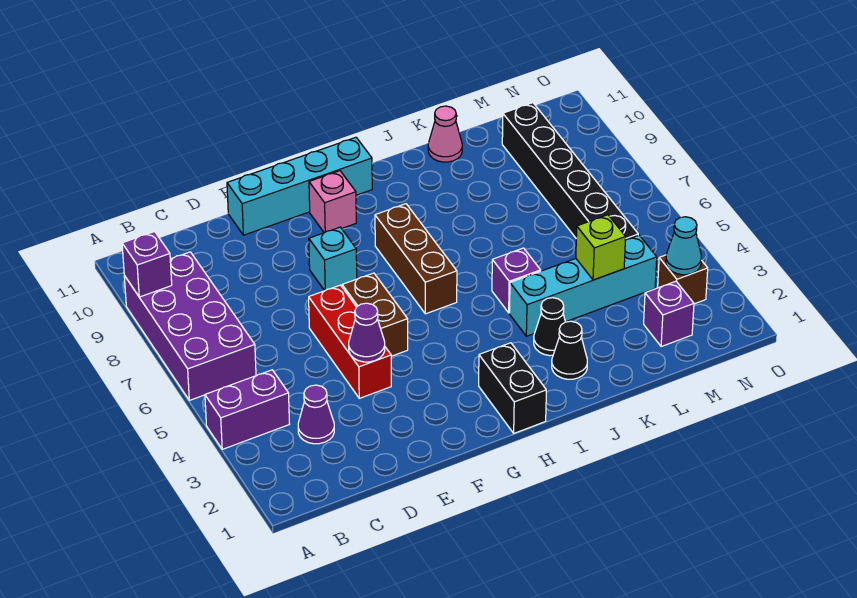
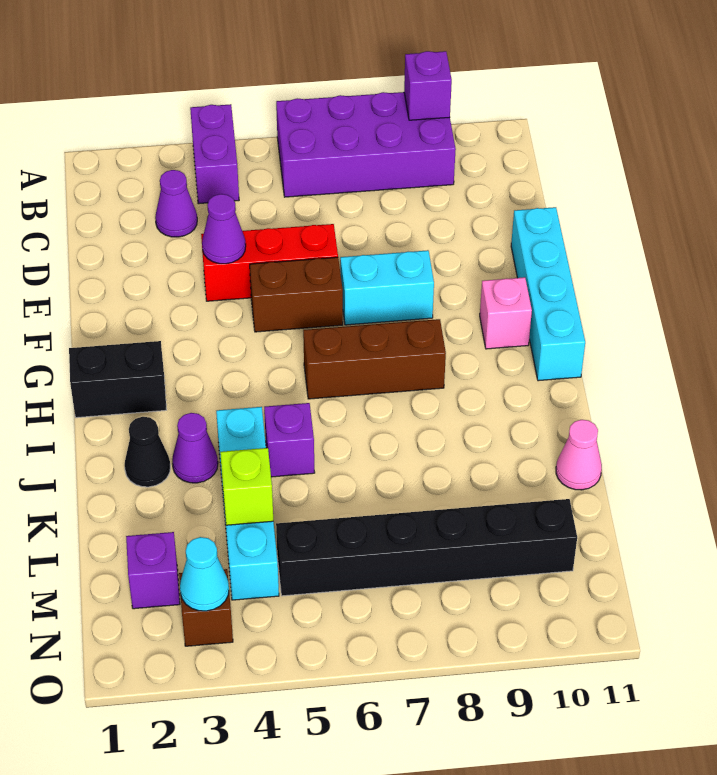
cyan brick F8 level 1 -> cyan brick F7:F8 level 1
black cone J3 level 1 -> purple cone J3 level 1

